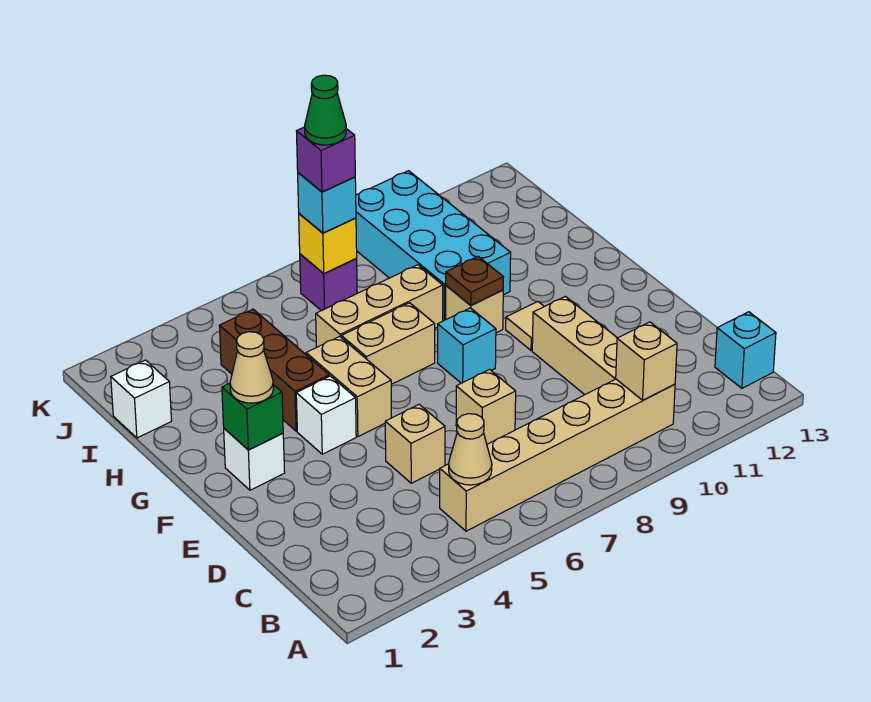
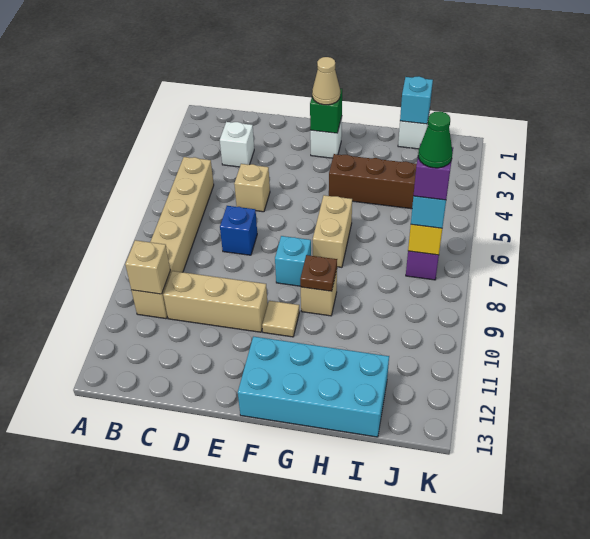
tan cone B5 level 2 -> none
cyan brick B13 level 1 -> cyan brick I1 level 2
tan brick D7 level 1 -> blue brick D7 level 1
white brick F4 level 1 -> white brick C3 level 1
tan brick F5:G5 level 1 -> none
tan brick H6:H8 level 1 -> none
cyan brick H9:K10 level 1 -> cyan brick F12:I13 level 1

